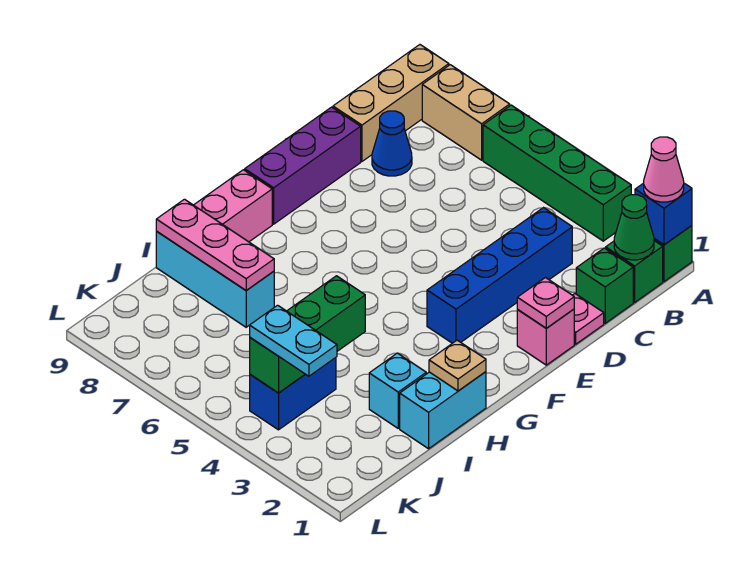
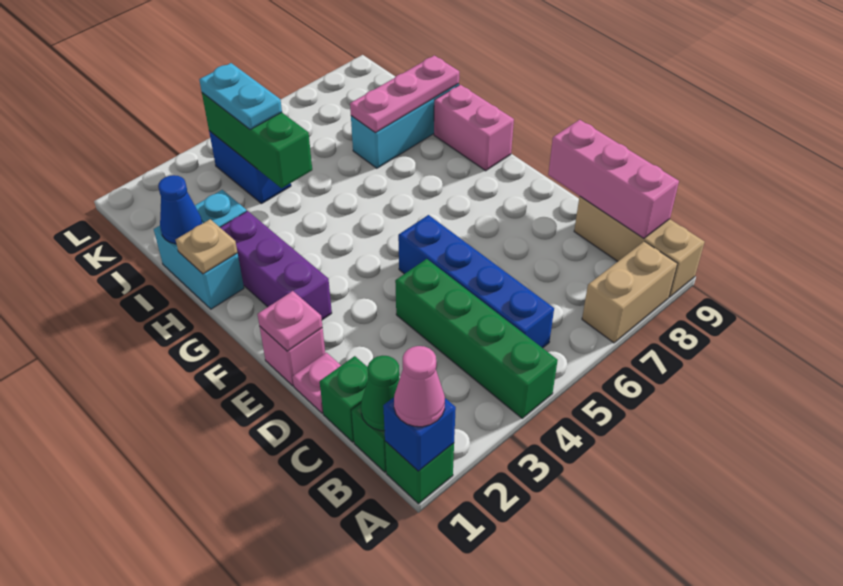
green brick A3:A6 level 1 -> green brick A4:D4 level 1
none -> pink brick B9:D9 level 2
blue brick C3:F3 level 1 -> blue brick B5:E5 level 1
blue cone C8 level 1 -> blue cone I1 level 2
purple brick D9:F9 level 1 -> purple brick F2:H2 level 1
cyan plate K3:K4 level 3 -> cyan plate J4:K4 level 3

